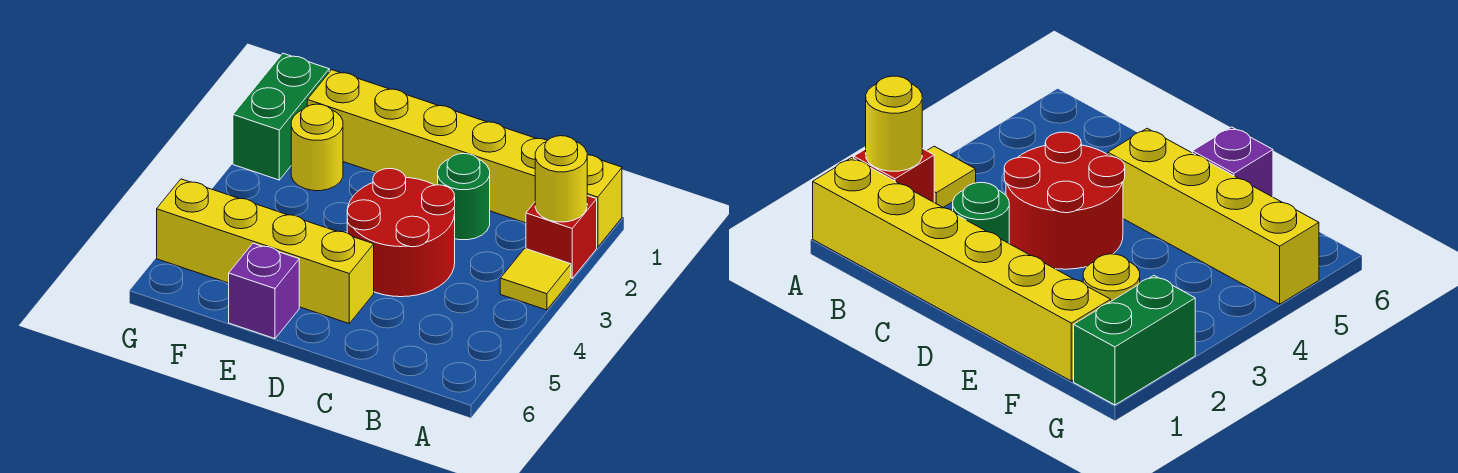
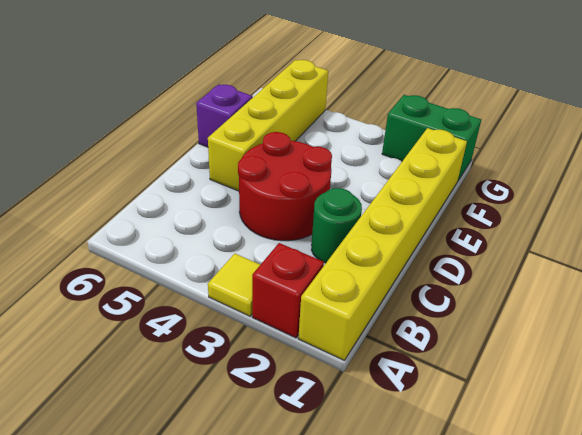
yellow round brick A2 level 2 -> none
yellow round brick F2 level 1 -> none

